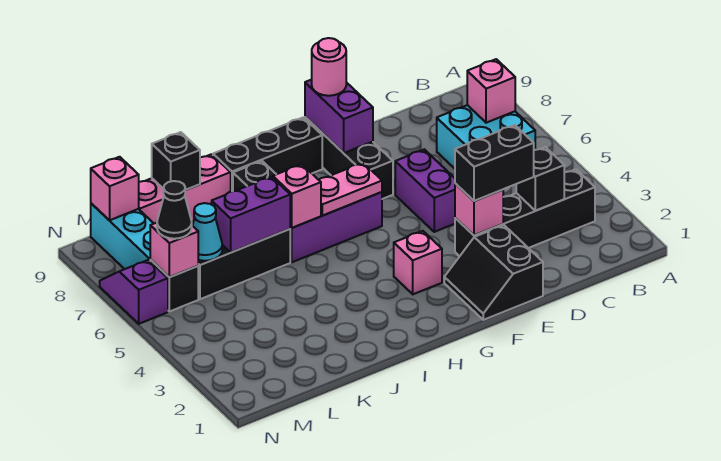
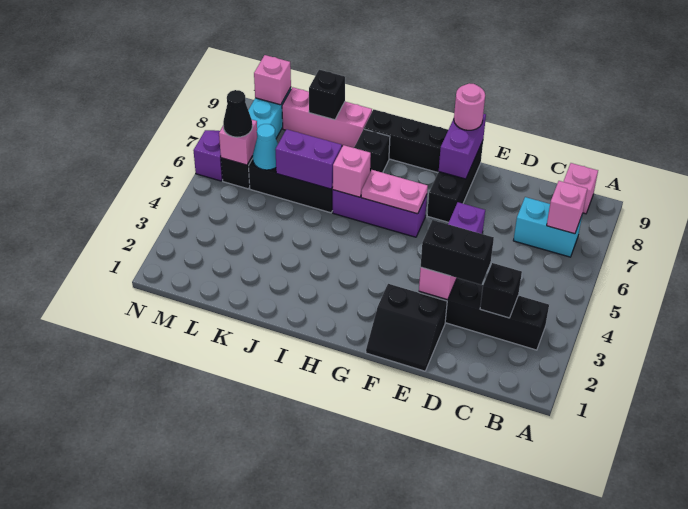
cyan brick B6:C7 level 1 -> cyan brick B7:C7 level 1
black slope E1:F2 level 1 top E -> black slope E1:F2 level 1 top 2
pink brick G3 level 1 -> pink brick B9 level 1

